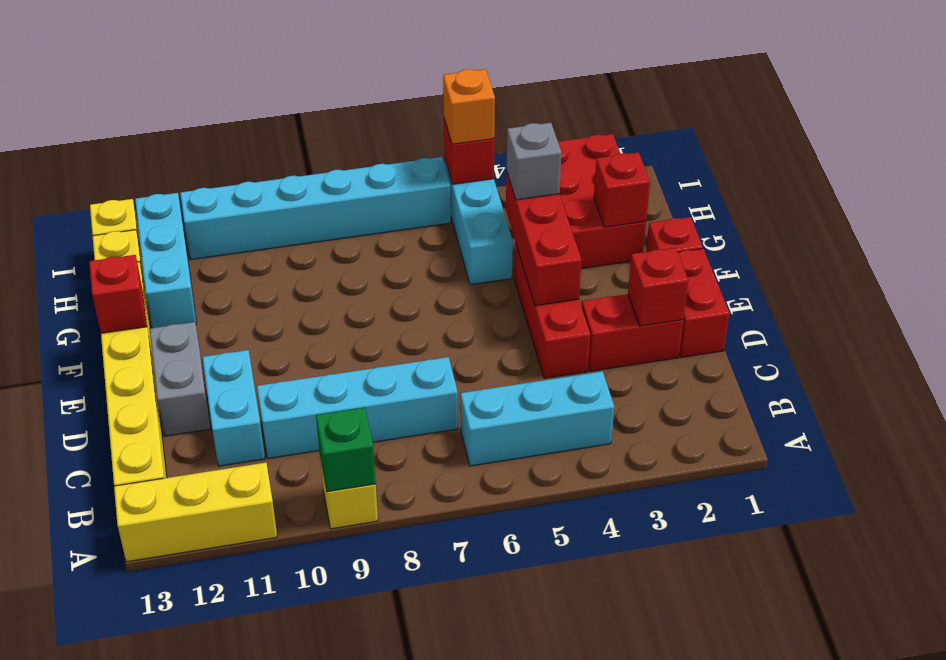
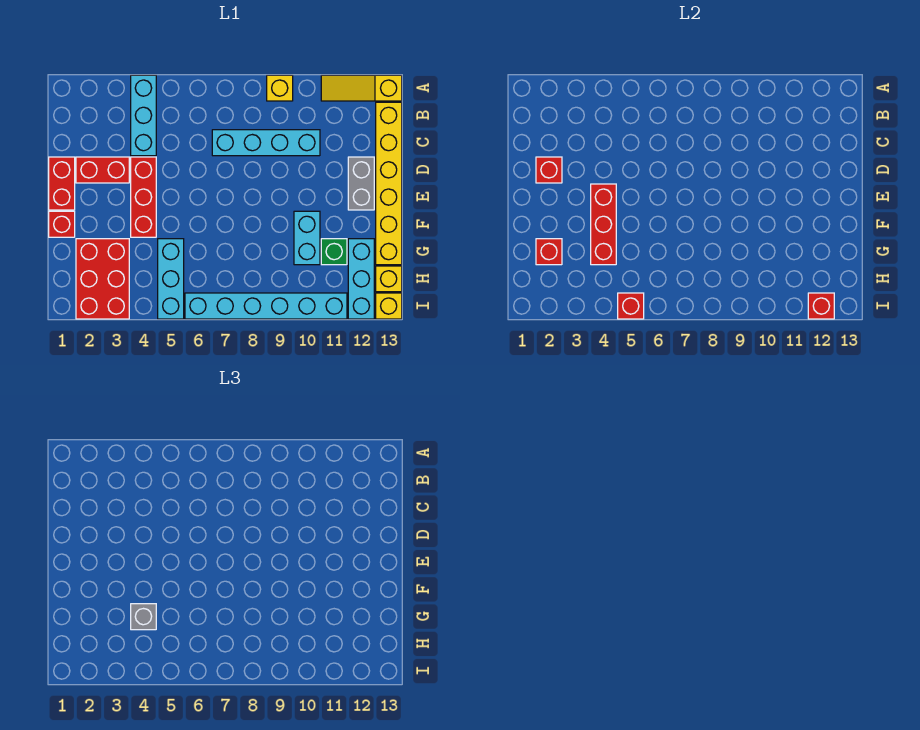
green brick A9 level 2 -> green brick G11 level 1
yellow brick A11:A13 level 1 -> yellow slope A11:A13 level 1 top 13
cyan brick B4:B6 level 1 -> cyan brick A4:C4 level 1
cyan brick C11:D11 level 1 -> cyan brick F10:G10 level 1
red brick F13 level 2 -> red brick I12 level 2
orange brick I5 level 3 -> none

